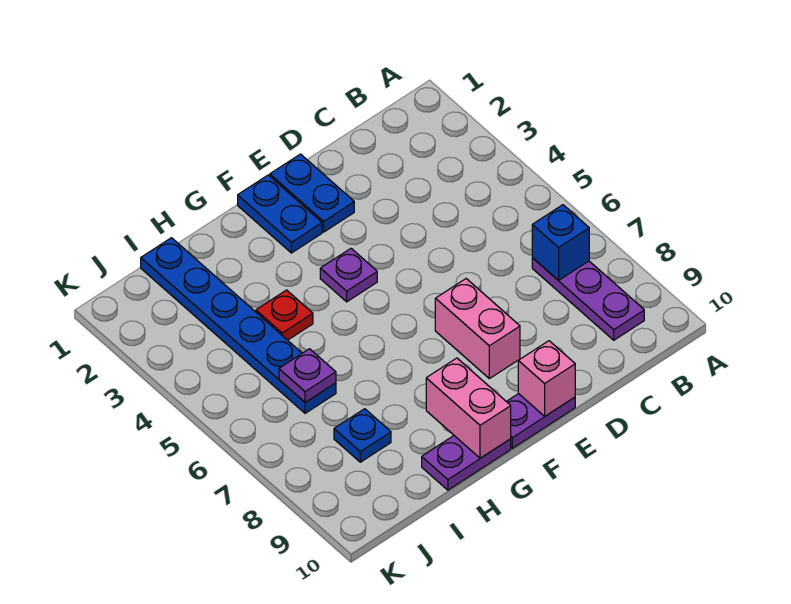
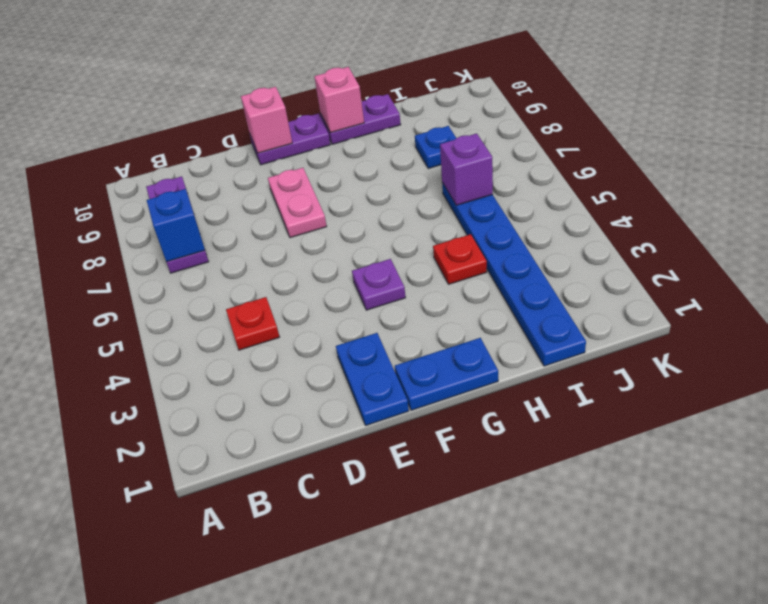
none -> red plate C4 level 1
pink brick E7:E8 level 1 -> pink plate E7:E8 level 1
blue plate F1:F2 level 1 -> blue plate F1:G1 level 1
pink brick G9:G10 level 2 -> pink brick G10 level 2
purple plate I6 level 2 -> purple brick I6 level 2

